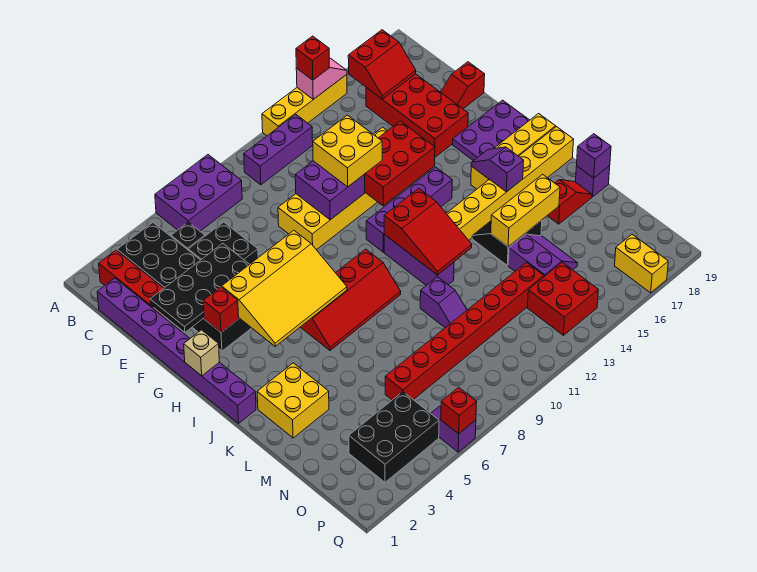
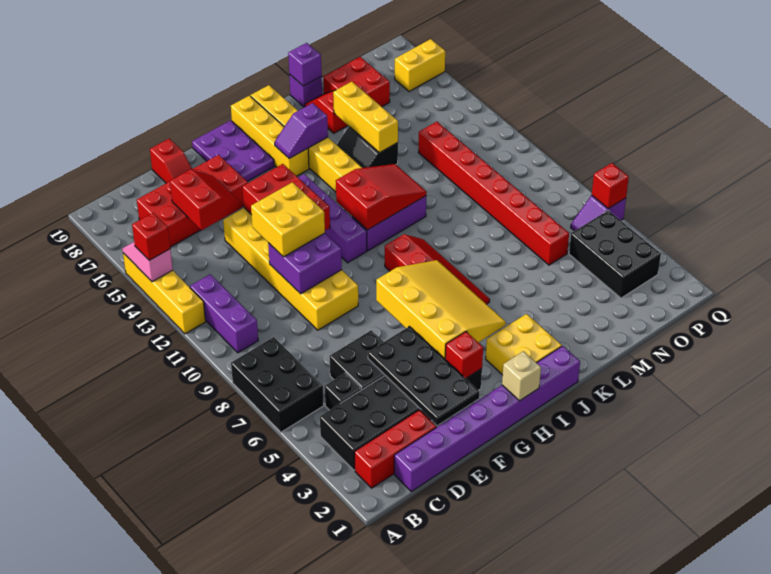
purple brick A6:B8 level 1 -> black brick A6:B8 level 1
red slope B16:C17 level 2 top B -> red slope D15:E16 level 2 top D
yellow brick K2:L3 level 1 -> yellow brick I2:J3 level 1
purple slope L10:M10 level 1 top L -> none
purple slope M14:N15 level 1 top 14 -> none
red brick O13:P14 level 1 -> red brick M17:N18 level 1

